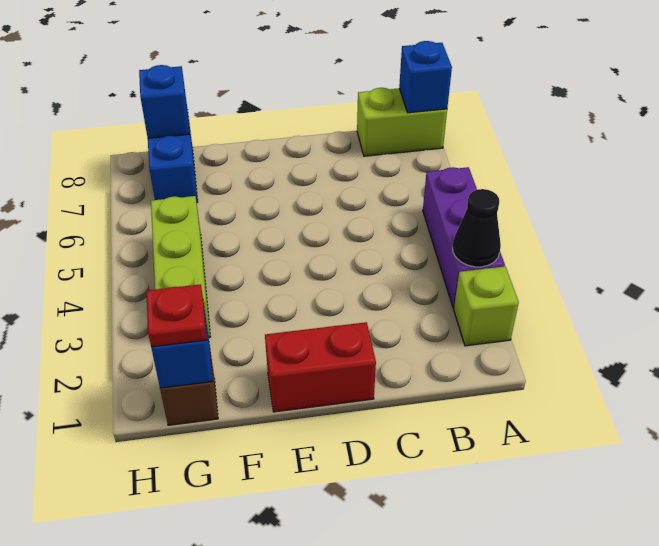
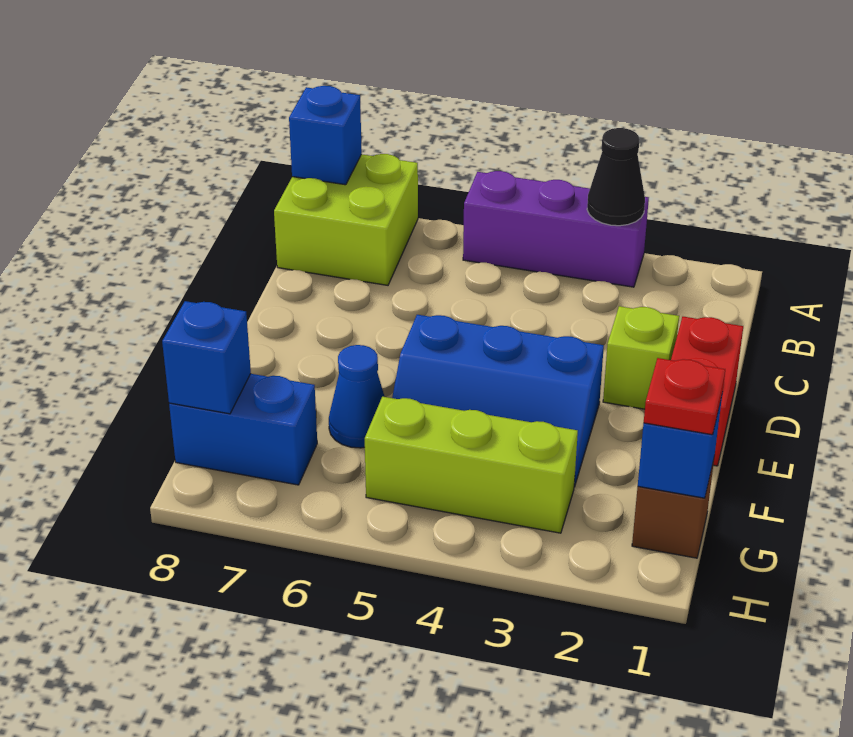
lime brick A2 level 1 -> lime brick D2 level 1
lime brick A8:B8 level 1 -> lime brick A7:B8 level 1
none -> blue slope E3:F5 level 1 top E
none -> blue cone F6 level 1

